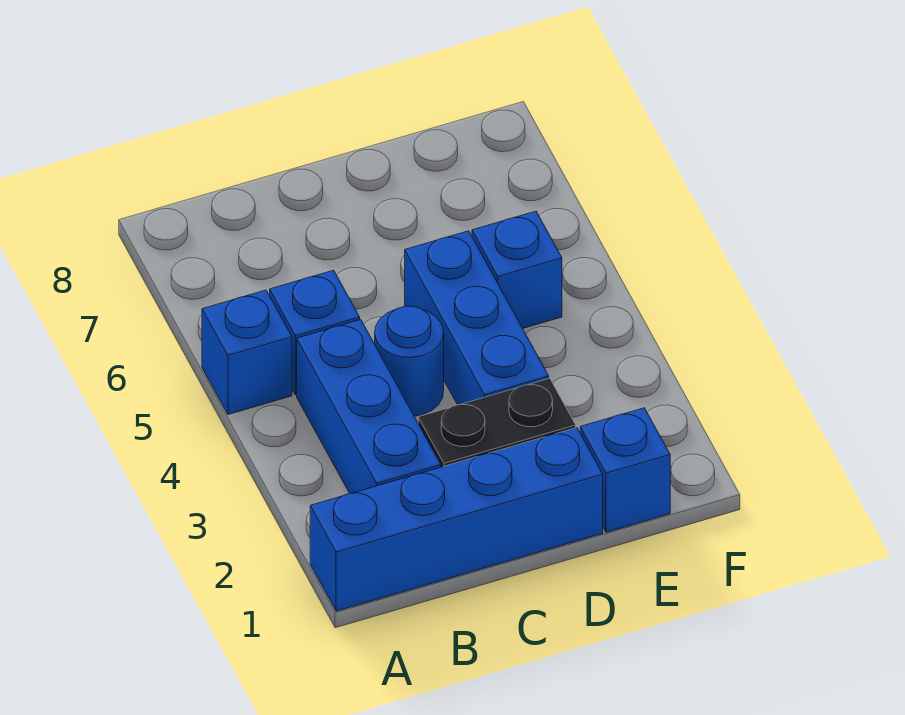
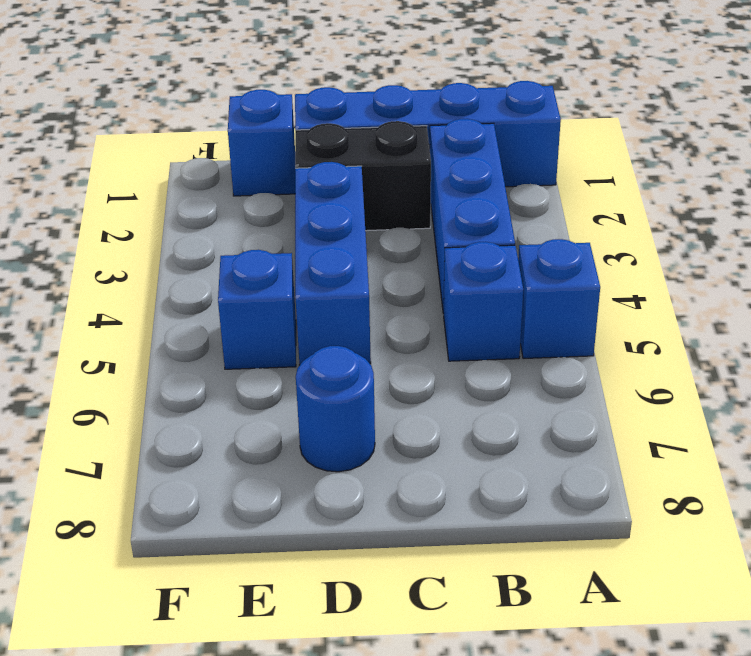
blue round brick C4 level 1 -> blue round brick D7 level 1

